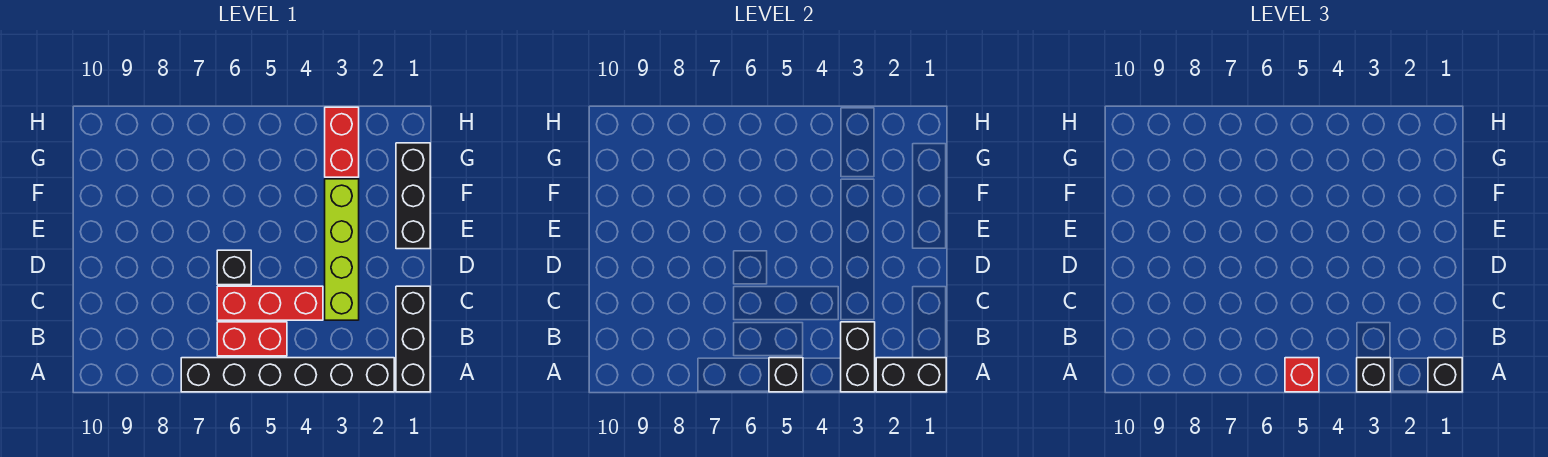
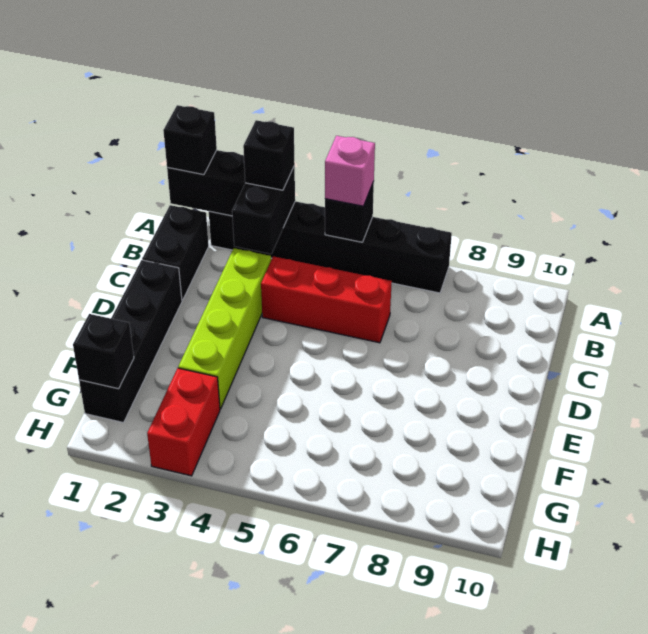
black brick A1:C1 level 1 -> black brick B1:C1 level 1
red brick A5 level 3 -> pink brick A5 level 3
red brick B5:B6 level 1 -> none
black brick D6 level 1 -> black brick G1 level 2
black brick E1:G1 level 1 -> black brick D1:G1 level 1

